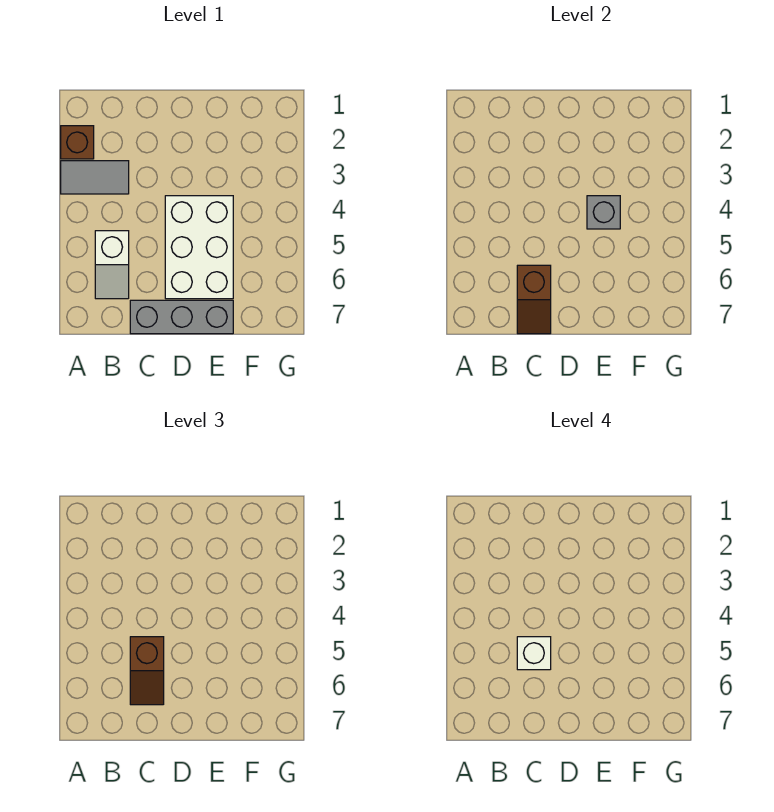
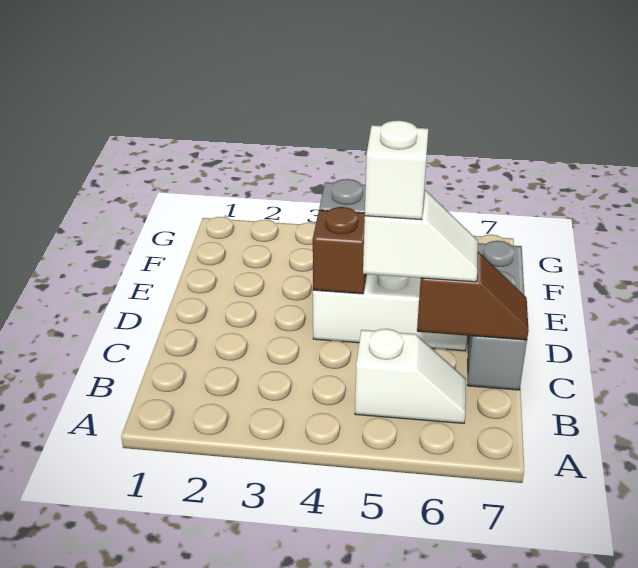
brown brick A2 level 1 -> brown brick D4 level 2
grey tile A3:B3 level 1 -> none
brown slope C5:C6 level 3 top 5 -> white slope C5:C6 level 3 top 5

